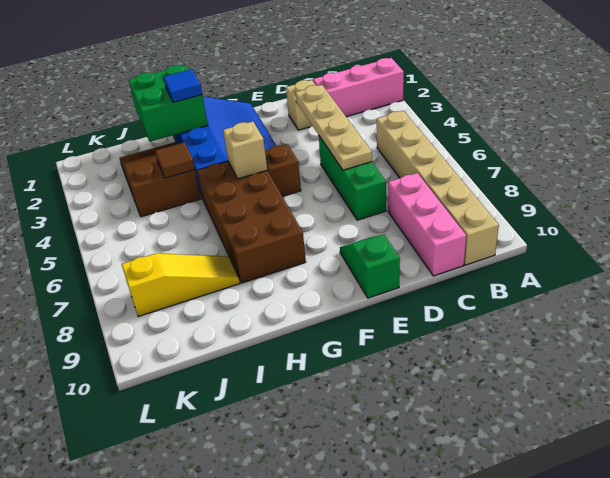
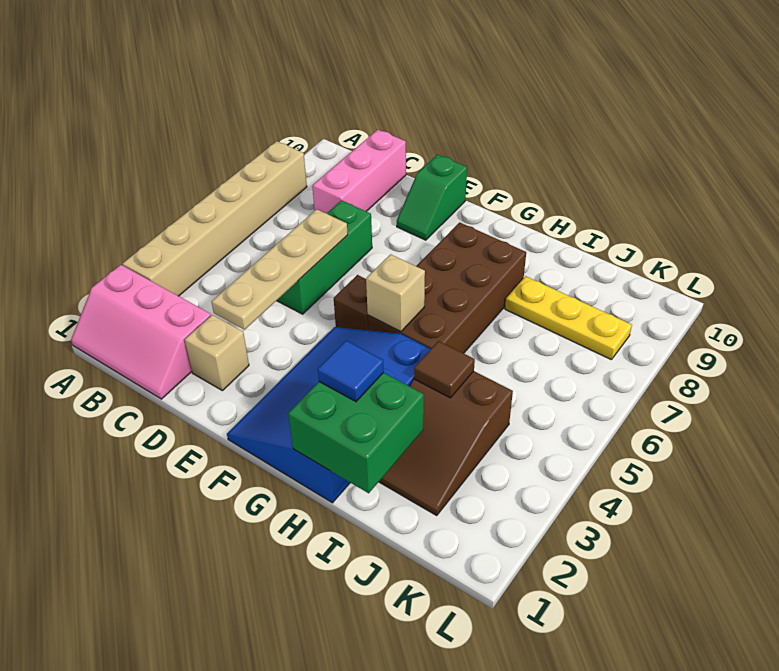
tan brick B5:B10 level 1 -> tan brick A3:A8 level 1
yellow slope I8:K8 level 1 top K -> yellow plate I8:K8 level 1

